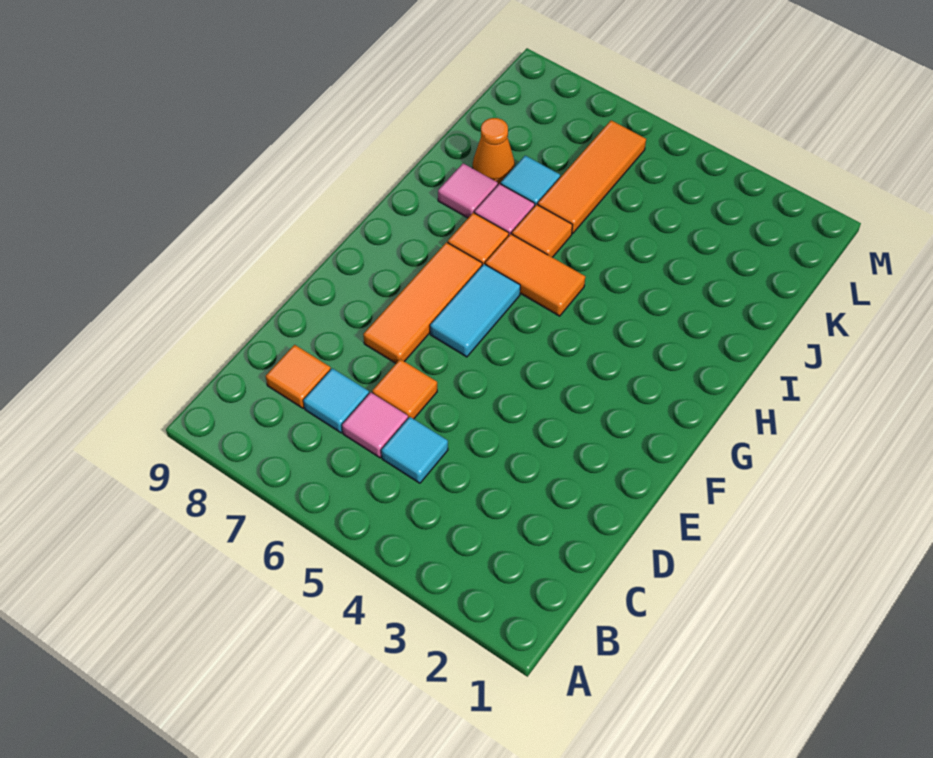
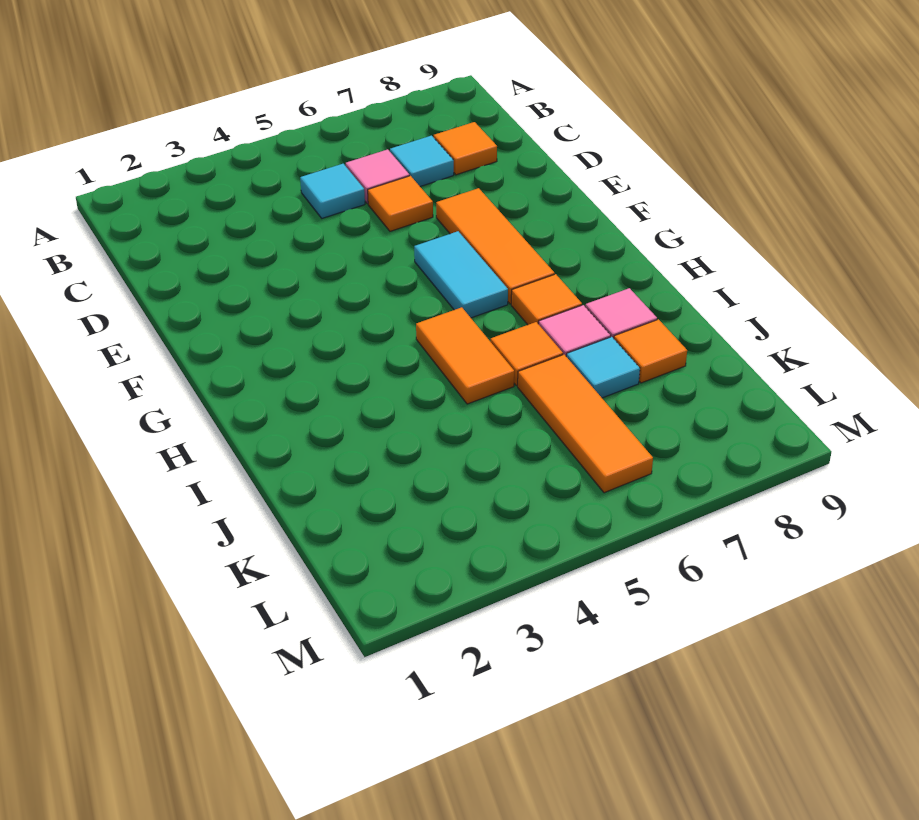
orange tile H5:H6 level 1 -> orange tile H5:I5 level 1
orange cone J8 level 1 -> orange tile J8 level 1

